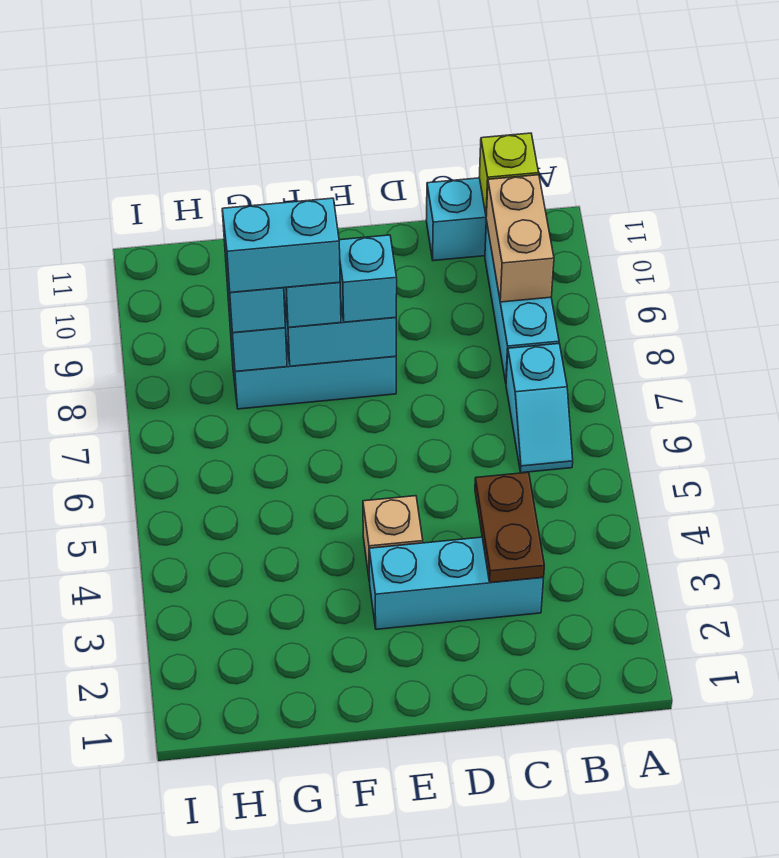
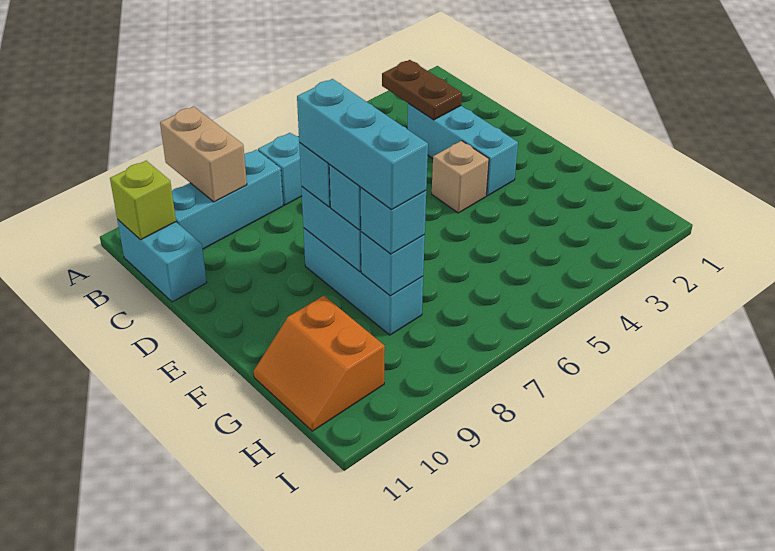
tan brick B9:B10 level 2 -> tan brick A9:B9 level 2
brown plate C3:C4 level 2 -> brown plate B3:C3 level 2
cyan brick F8:G8 level 4 -> cyan brick E8:G8 level 4
none -> orange slope G10:H11 level 1 top 10

